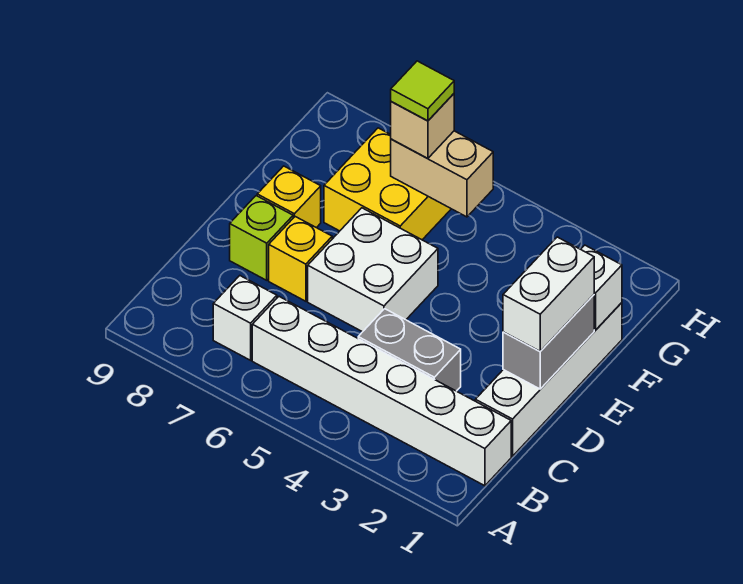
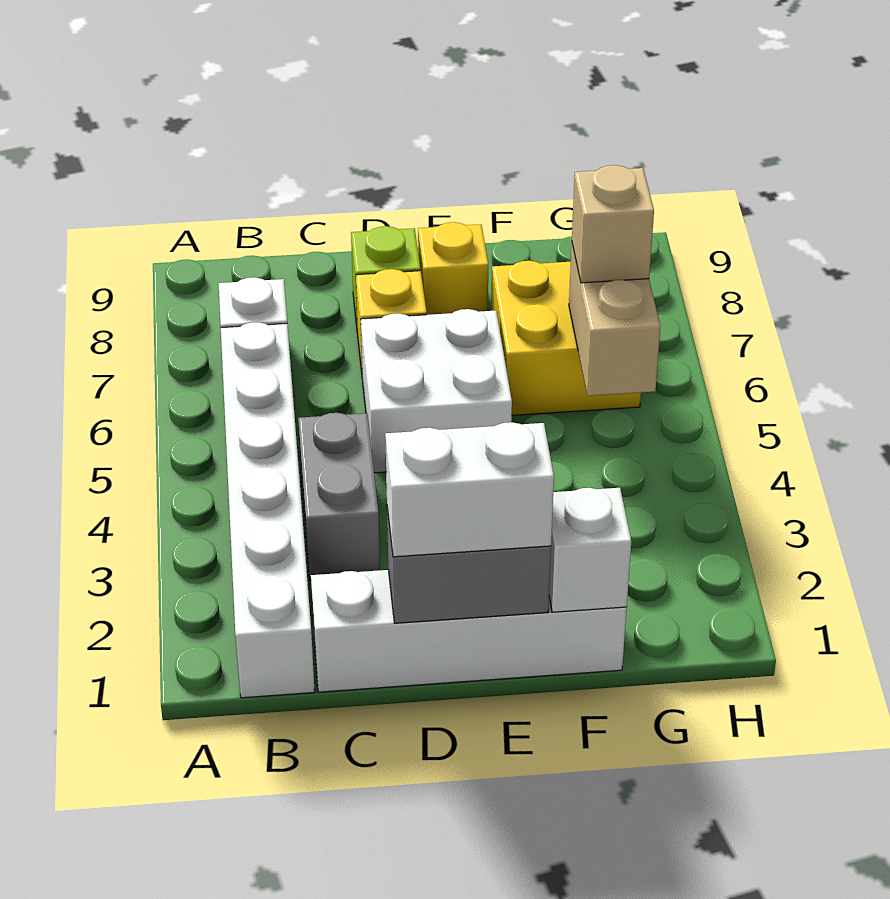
lime tile G6 level 4 -> none

